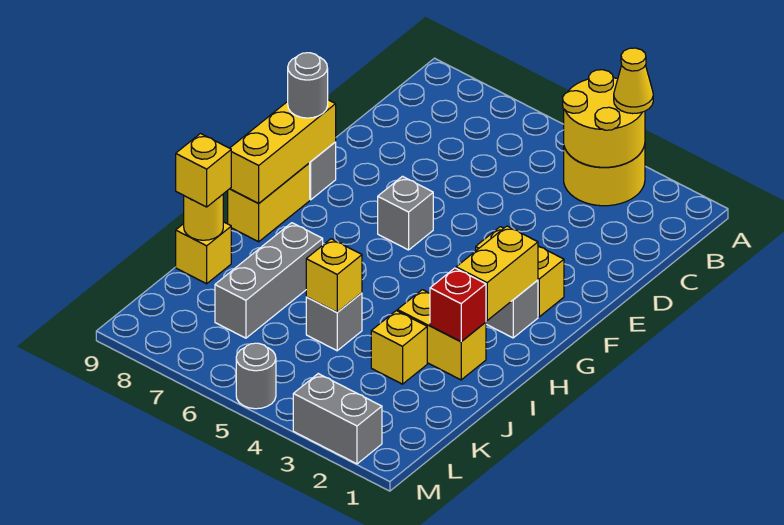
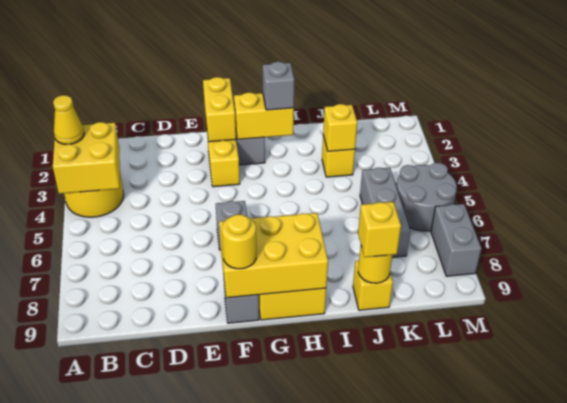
yellow round brick A3:B4 level 2 -> yellow brick A3:B4 level 2
yellow brick F9:H9 level 2 -> yellow brick F8:H9 level 2
grey round brick F9 level 3 -> yellow round brick F9 level 3
yellow brick I2:I3 level 1 -> yellow brick F1:F2 level 2
red brick I2 level 2 -> none
grey brick I7:K7 level 1 -> grey brick K5:K7 level 1
grey brick J5 level 1 -> grey brick H2 level 3
yellow brick J5 level 2 -> yellow brick J3 level 2
grey brick M2:M3 level 1 -> grey brick M7:M8 level 1
grey round brick M5 level 1 -> grey round brick L5:M6 level 1

